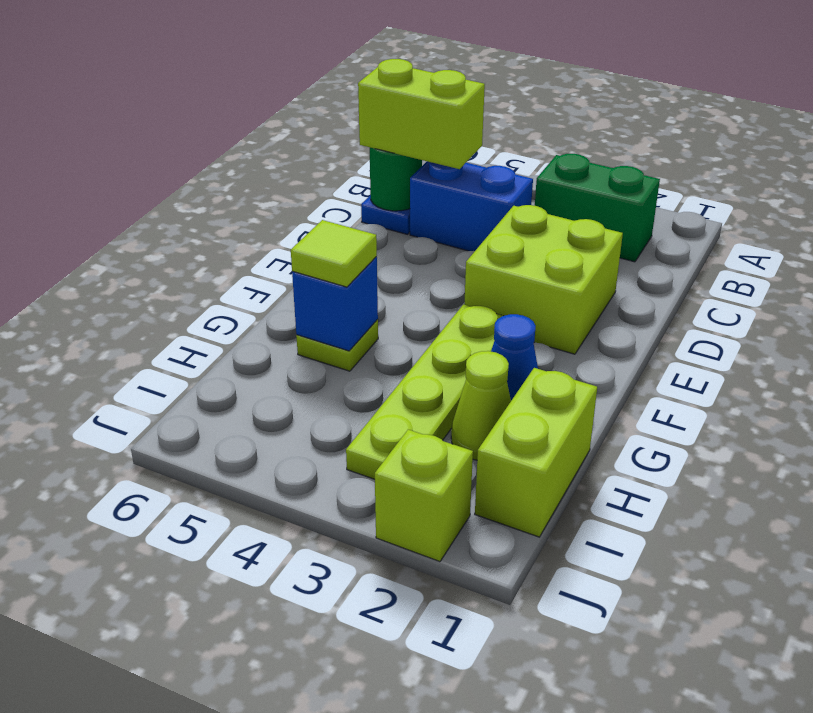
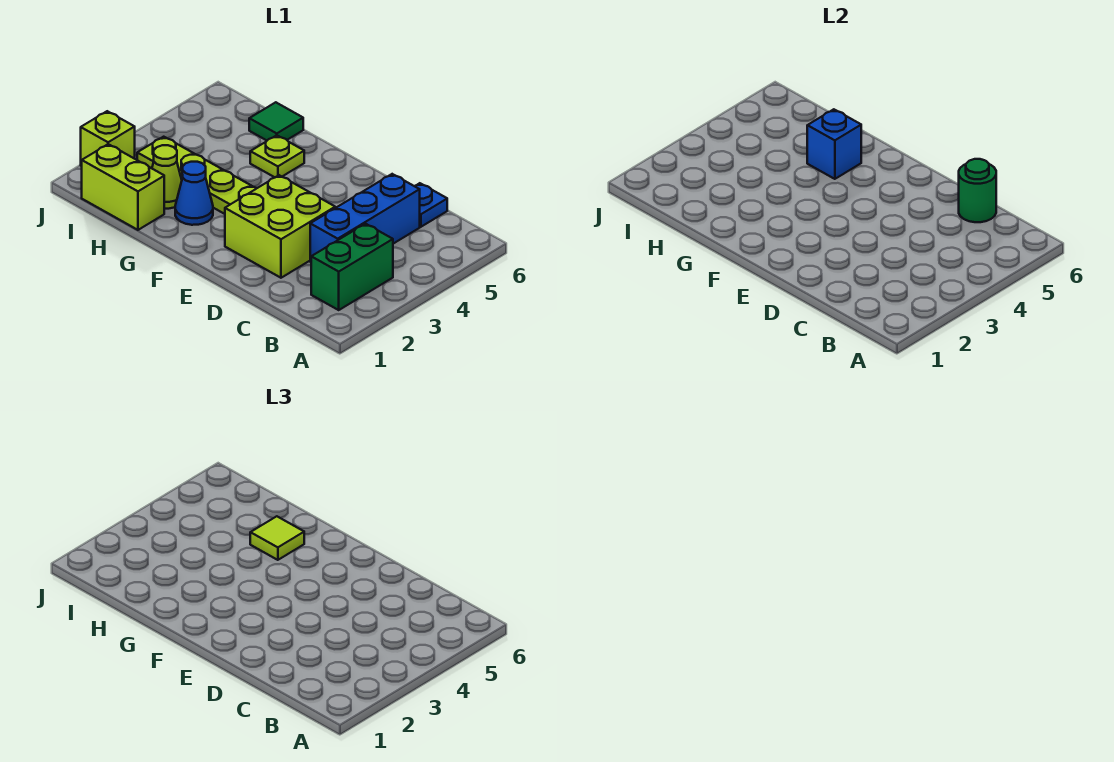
blue brick C4:C5 level 1 -> blue brick C3:C5 level 1
lime brick C5:C6 level 3 -> none
none -> green tile H6 level 1

